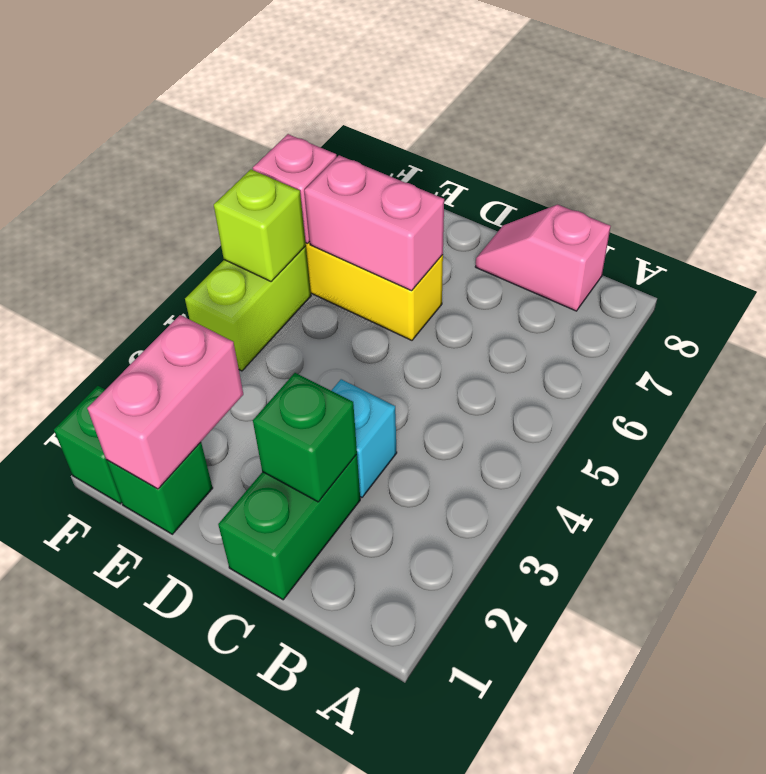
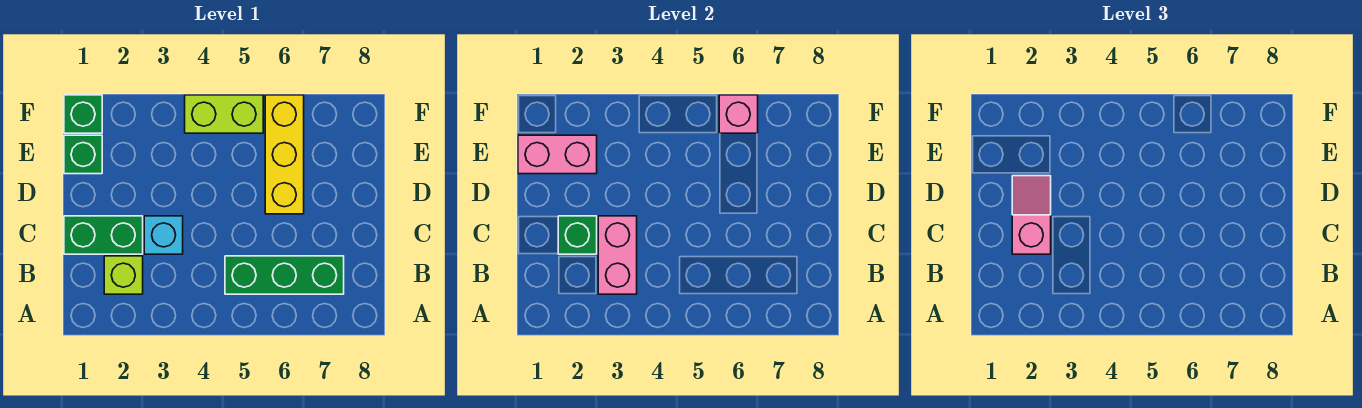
none -> green brick B5:B7 level 1
pink slope B8:C8 level 1 top B -> pink slope C2:D2 level 3 top C
pink brick D6:E6 level 2 -> pink brick B3:C3 level 2
lime brick F5 level 2 -> lime brick B2 level 1

